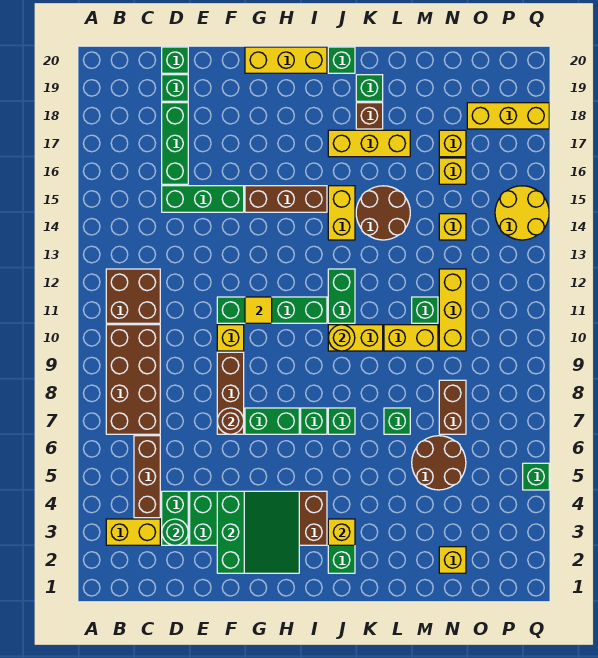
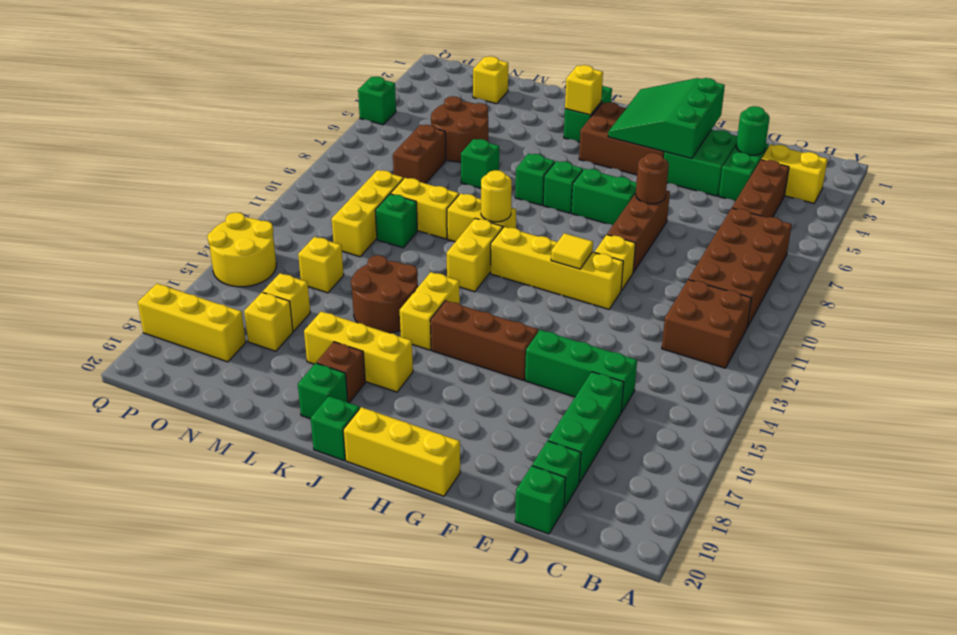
green brick F11:I11 level 1 -> yellow brick F11:I11 level 1
green brick J11:J12 level 1 -> yellow brick J11:J12 level 1

